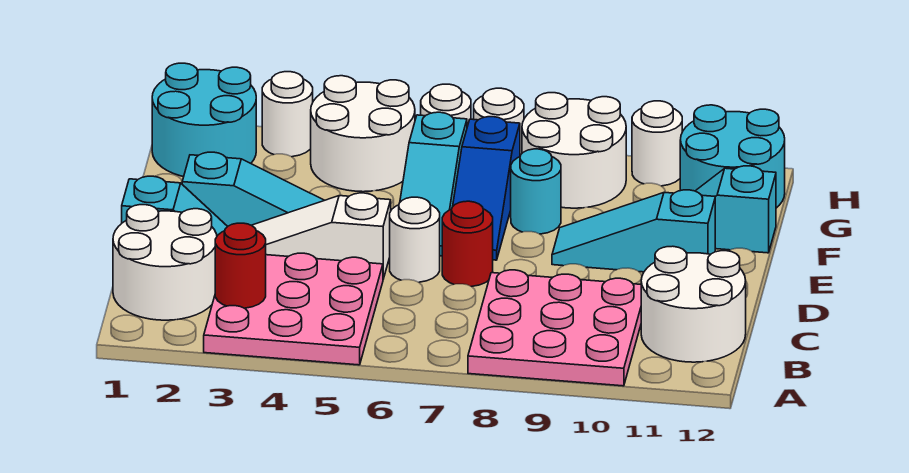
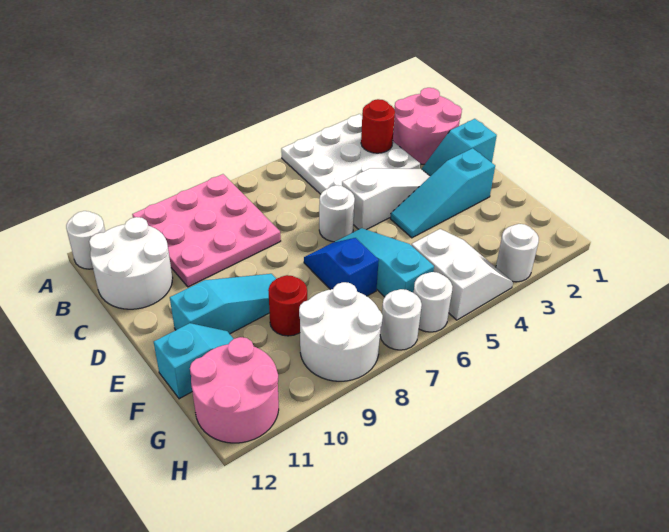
pink plate A3:C5 level 1 -> white plate A3:C5 level 1
white round brick B1:C2 level 1 -> pink round brick B1:C2 level 1
red round brick D7 level 1 -> red round brick F9 level 1
blue slope E7:G7 level 1 top G -> blue slope E7:F7 level 1 top F
cyan round brick F8 level 1 -> none
cyan round brick G1:H2 level 1 -> none
white round brick G4:H5 level 1 -> white slope G4:H5 level 1 top 5
cyan round brick G11:H12 level 1 -> pink round brick G11:H12 level 1
white round brick H10 level 1 -> white round brick A12 level 1

